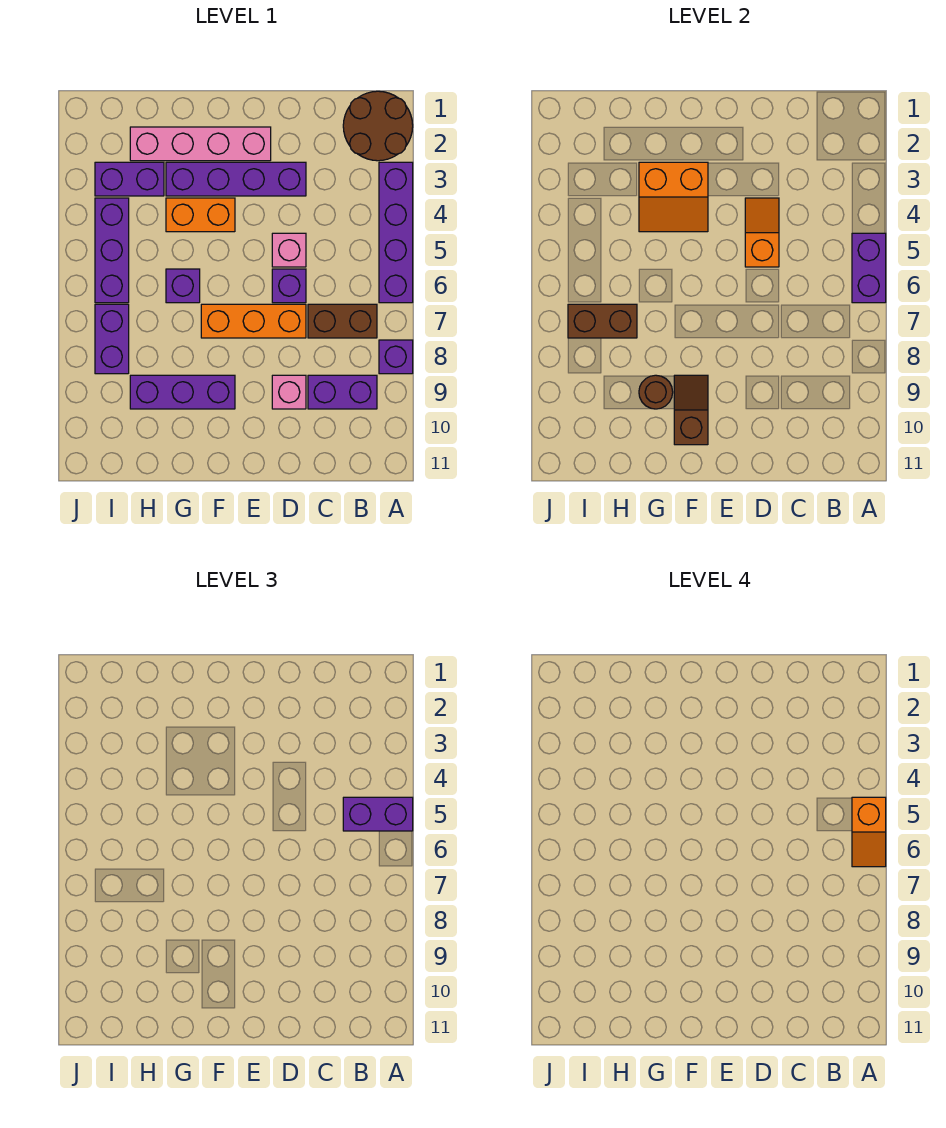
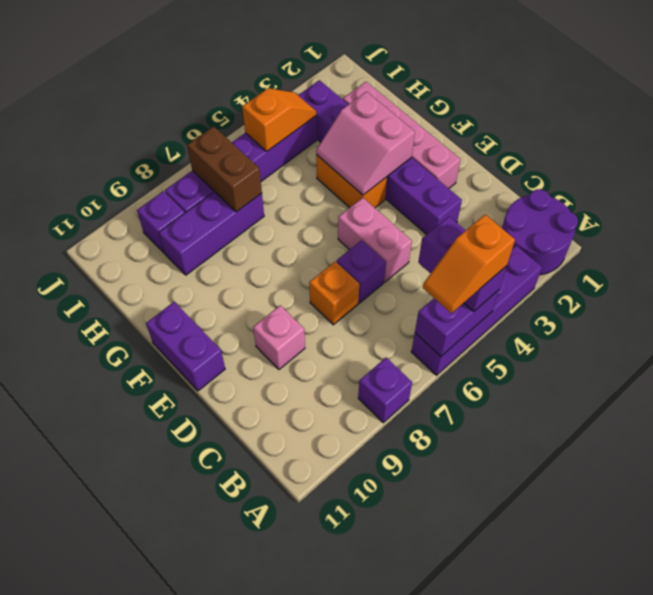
brown round brick A1:B2 level 1 -> purple round brick A1:B2 level 1
brown brick B7:C7 level 1 -> none
purple brick B9:C9 level 1 -> purple brick E11:F11 level 1
orange slope D4:D5 level 2 top 5 -> orange slope I4:I5 level 2 top 5
pink brick D5 level 1 -> pink brick D5:E5 level 1
orange brick D7:F7 level 1 -> orange brick D7 level 1
orange slope F3:G4 level 2 top 3 -> pink slope F3:G4 level 2 top 3
purple brick F9:H9 level 1 -> purple brick H7:H9 level 1
brown slope F9:F10 level 2 top 10 -> none
purple brick G6 level 1 -> purple brick I9 level 1
brown round brick G9 level 2 -> none

